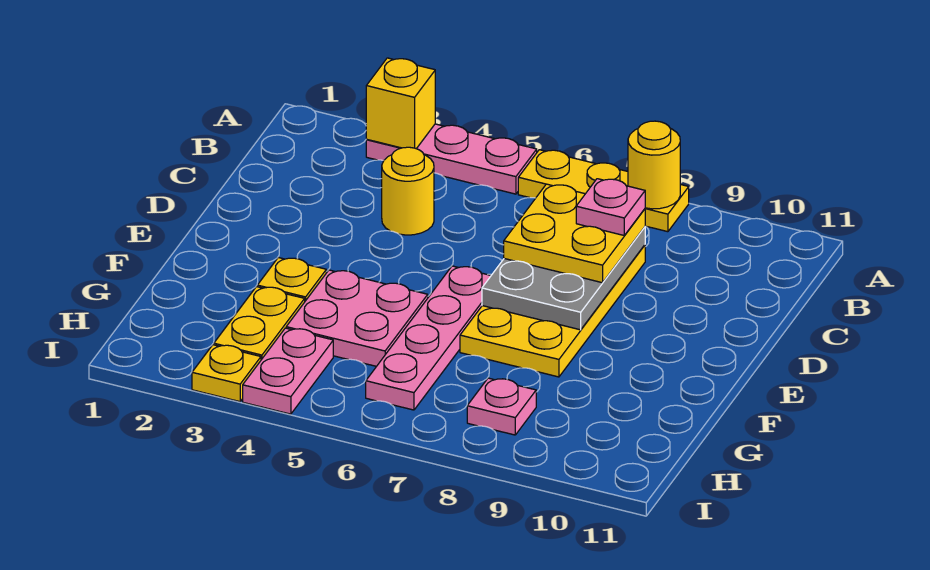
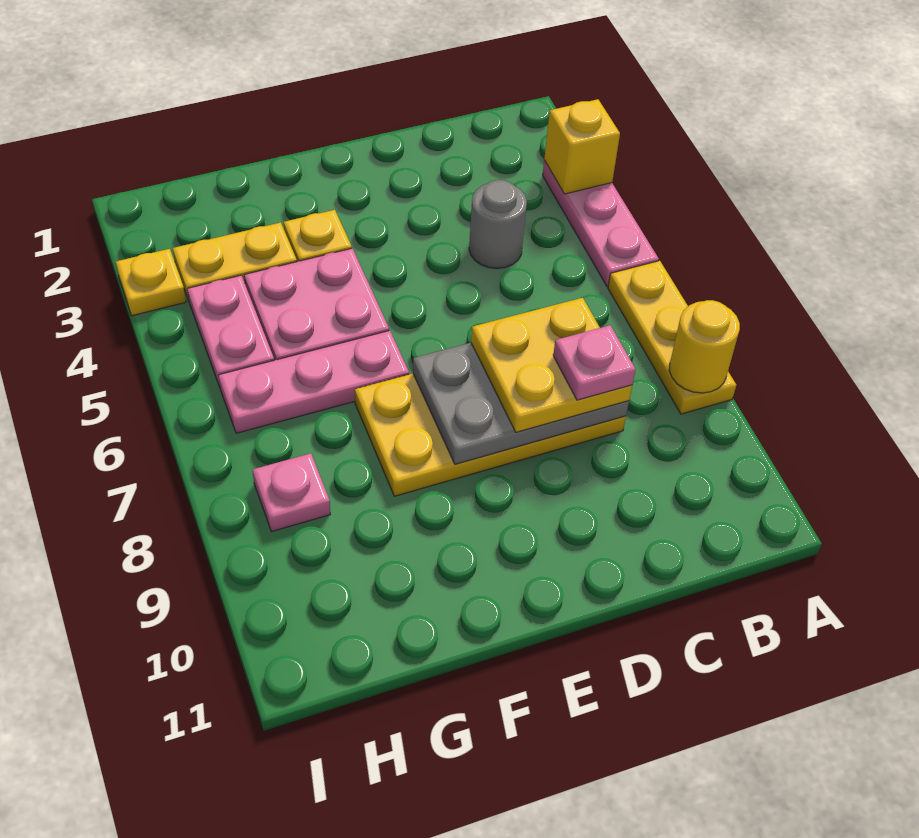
yellow round brick C4 level 1 -> grey round brick C4 level 1
pink plate E6:H6 level 1 -> pink plate F6:H6 level 1
pink plate H4:I4 level 1 -> pink plate H4:H5 level 1

